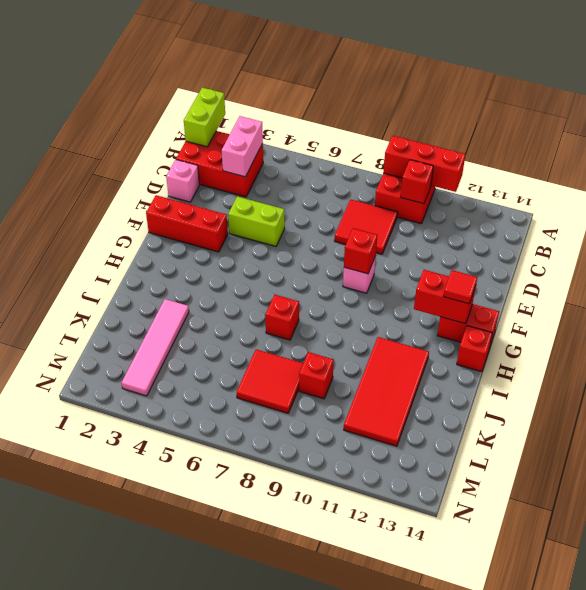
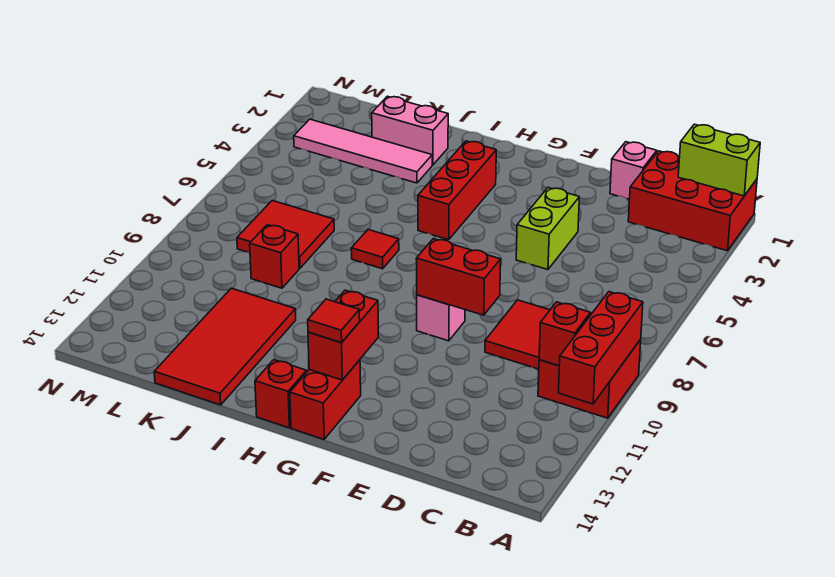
red brick B1:C3 level 1 -> red brick A1:C2 level 1
pink brick B3:C3 level 2 -> pink brick J2:K2 level 1
red brick F1:F3 level 1 -> red brick H3:H5 level 1
red brick F9 level 2 -> red brick E9:F9 level 2
red brick I7 level 1 -> red tile I7 level 1
red tile I11:L12 level 1 -> red tile J11:K14 level 1

